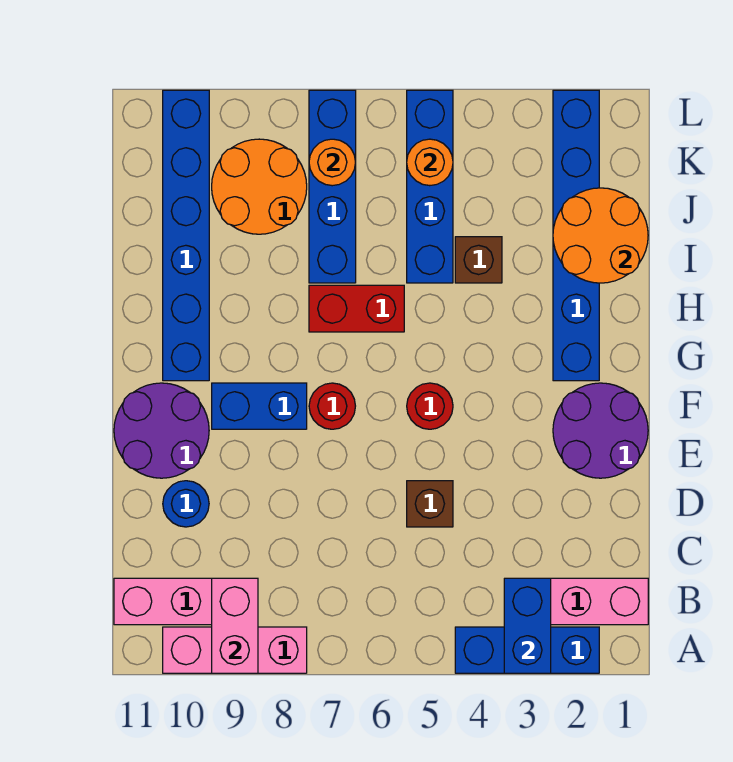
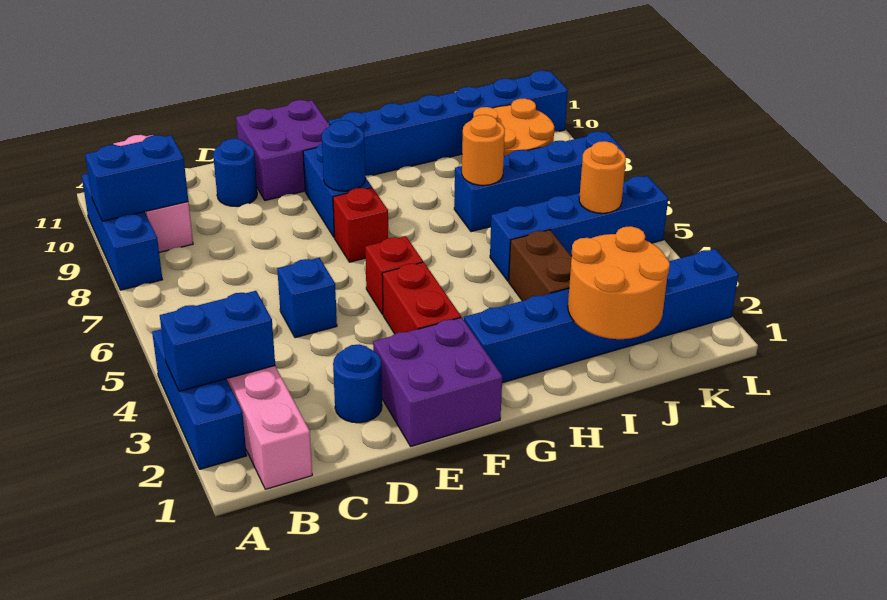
pink brick A8:A10 level 1 -> blue brick A8:A10 level 1
pink brick A9:B9 level 2 -> blue brick A9:B9 level 2
none -> blue round brick D2 level 1
brown brick D5 level 1 -> blue brick D5 level 1
purple round brick E1:F2 level 1 -> purple brick E1:F2 level 1
purple round brick E10:F11 level 1 -> purple brick E10:F11 level 1
red round brick F5 level 1 -> red brick F5 level 1
red round brick F7 level 1 -> red brick F7 level 1
none -> blue round brick F8 level 2
red brick H6:H7 level 1 -> red brick F3:F4 level 1
brown brick I4 level 1 -> brown brick I3:I4 level 1
orange round brick K7 level 2 -> orange round brick I7 level 2

